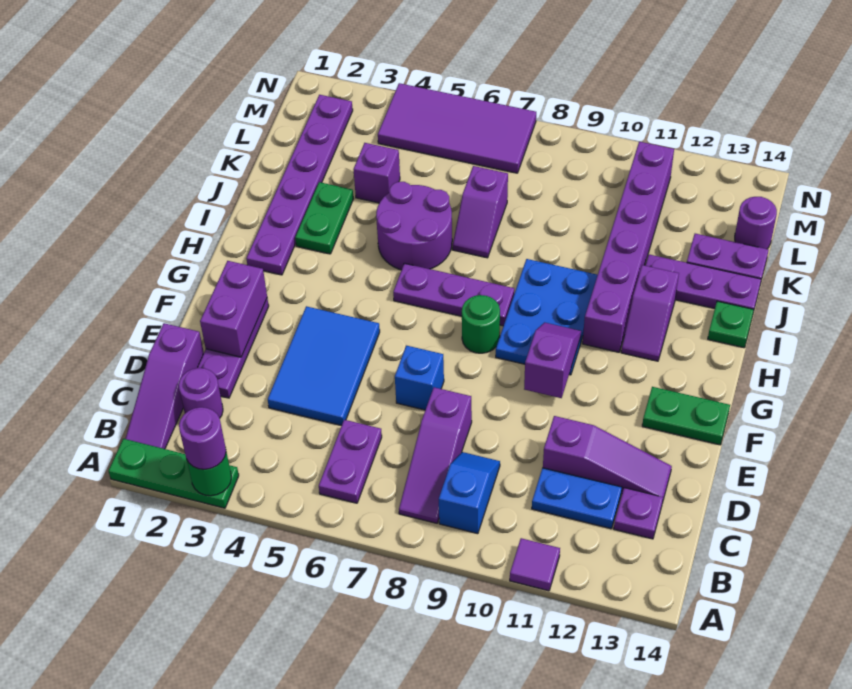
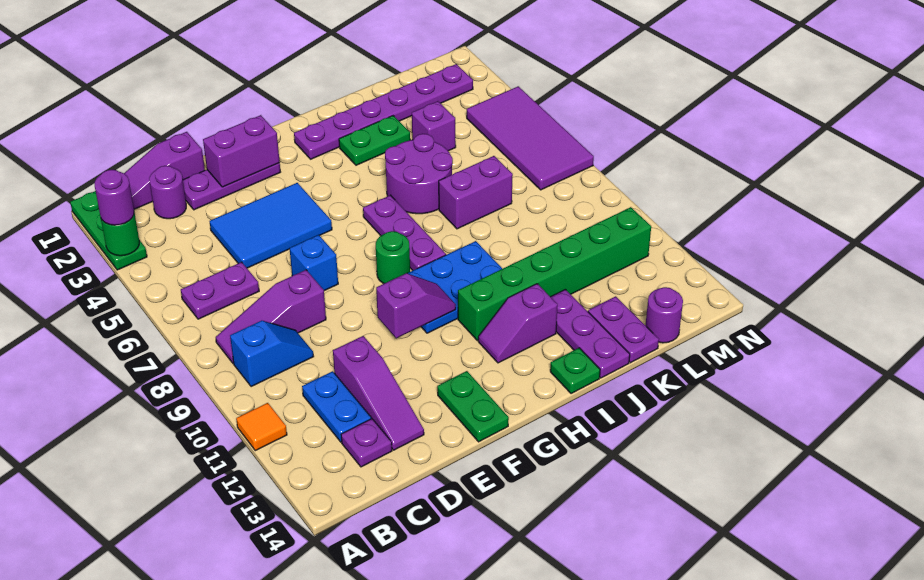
purple tile A11 level 1 -> orange tile A11 level 1
purple brick H11:M11 level 1 -> green brick H11:M11 level 1
purple slope J7:K7 level 1 top K -> purple brick J7:K7 level 1

